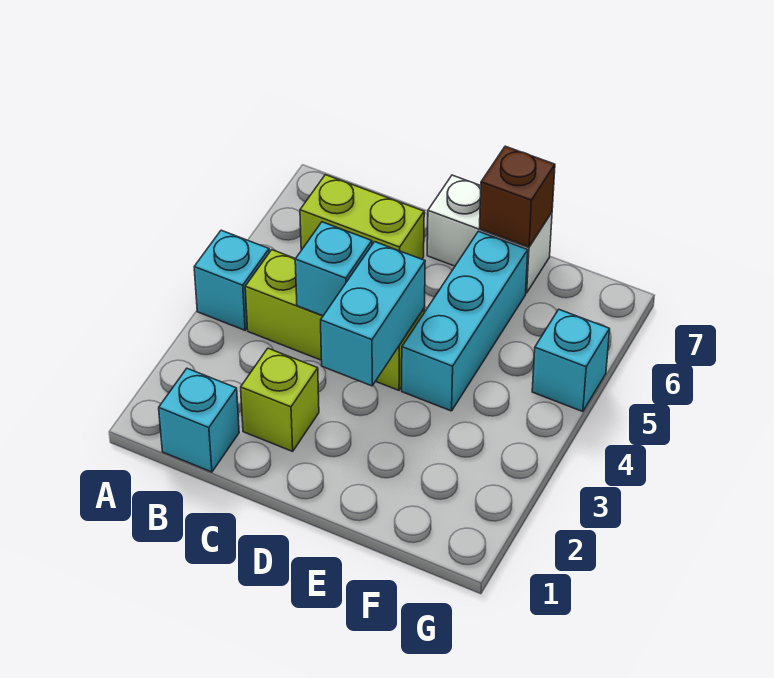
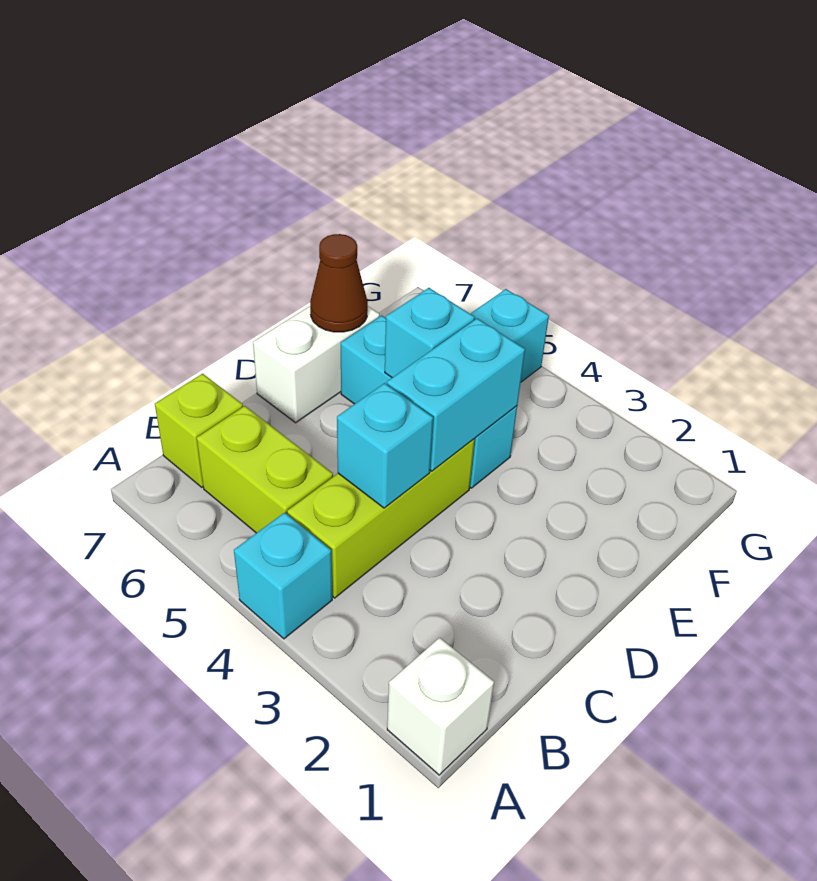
none -> white brick A1 level 1
cyan brick B1 level 1 -> cyan brick E5 level 2
lime brick B6:C6 level 1 -> lime brick B5:B6 level 1
lime brick C2 level 1 -> lime brick B7 level 1
cyan brick D3:D4 level 2 -> cyan brick D4:E4 level 2
brown brick E7 level 2 -> brown cone E7 level 2

